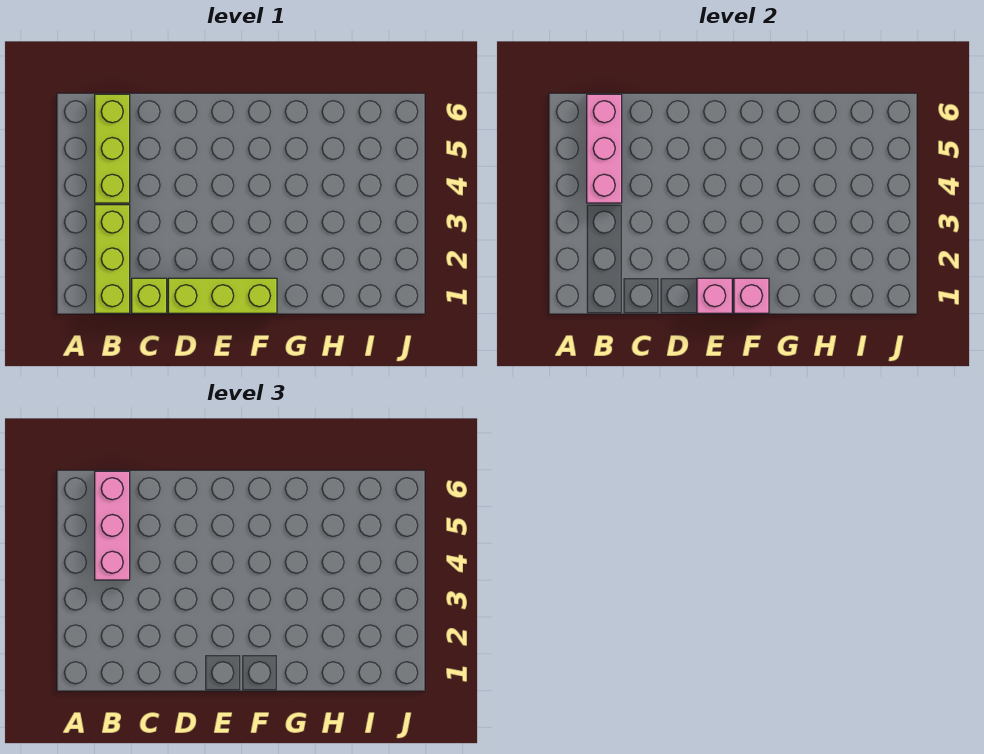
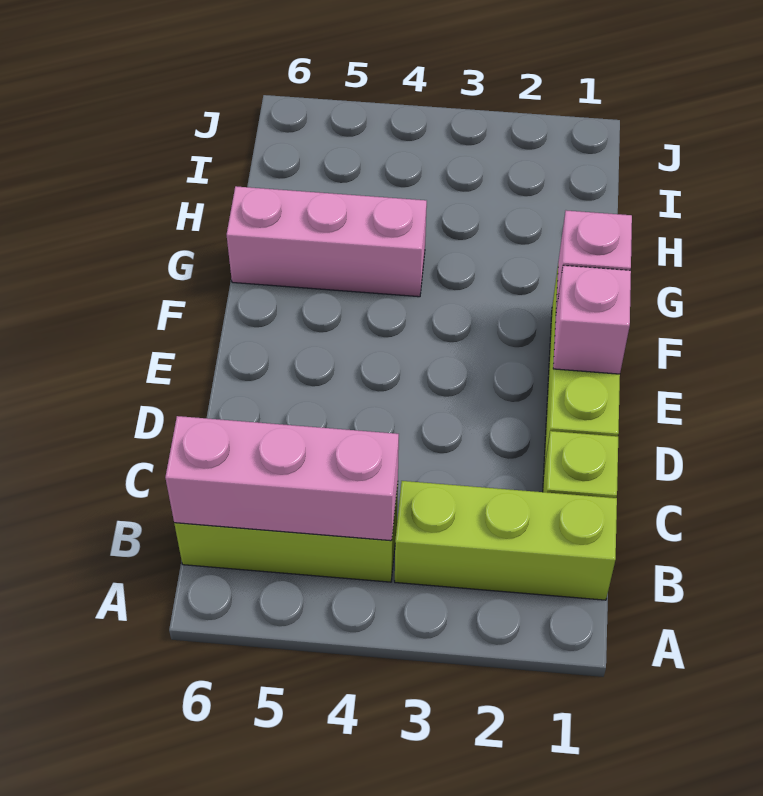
pink brick B4:B6 level 3 -> pink brick G4:G6 level 1

